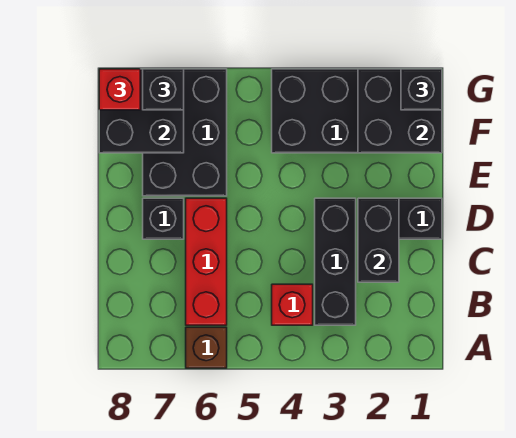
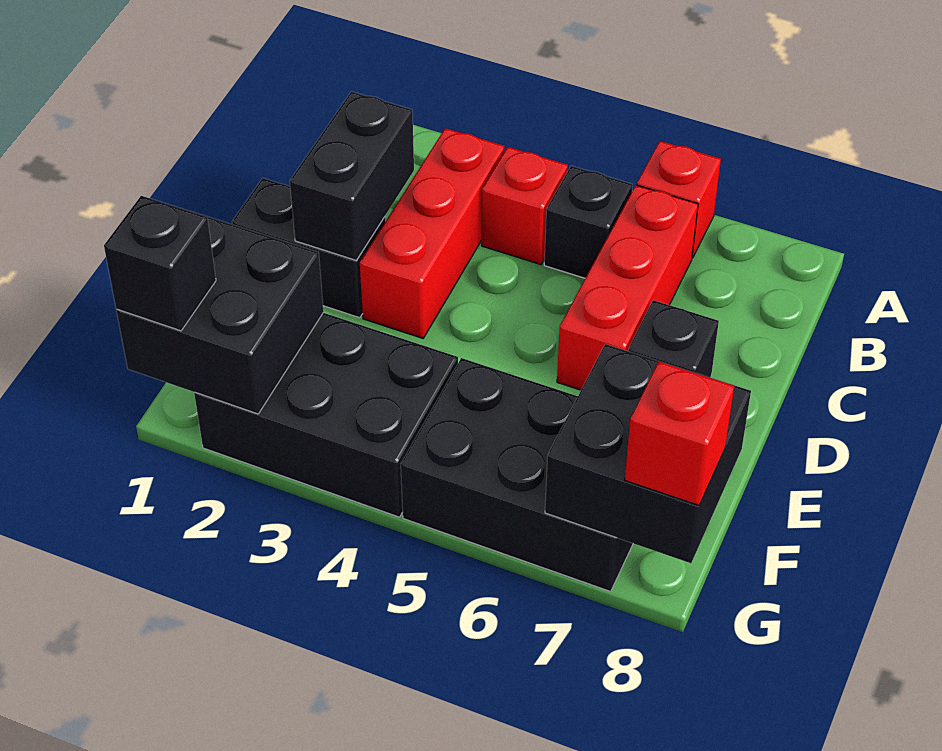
brown brick A6 level 1 -> red brick A6 level 1
black brick B3:D3 level 1 -> red brick B3:D3 level 1
black brick E6:G7 level 1 -> black brick F5:G7 level 1
black brick G7 level 3 -> black brick B5 level 1

